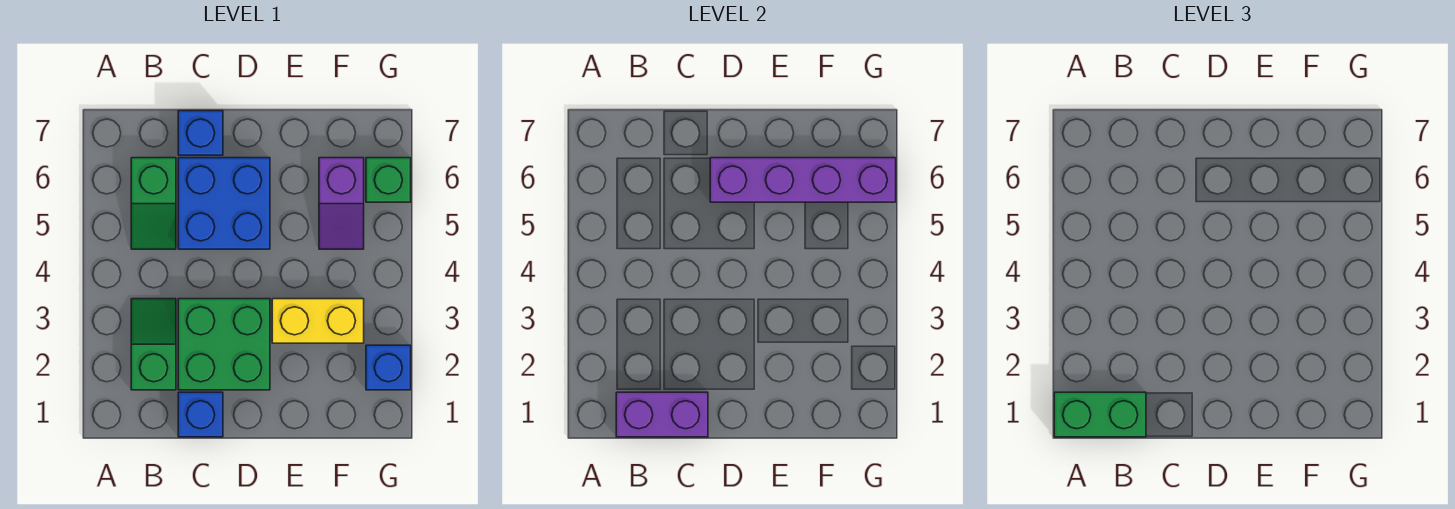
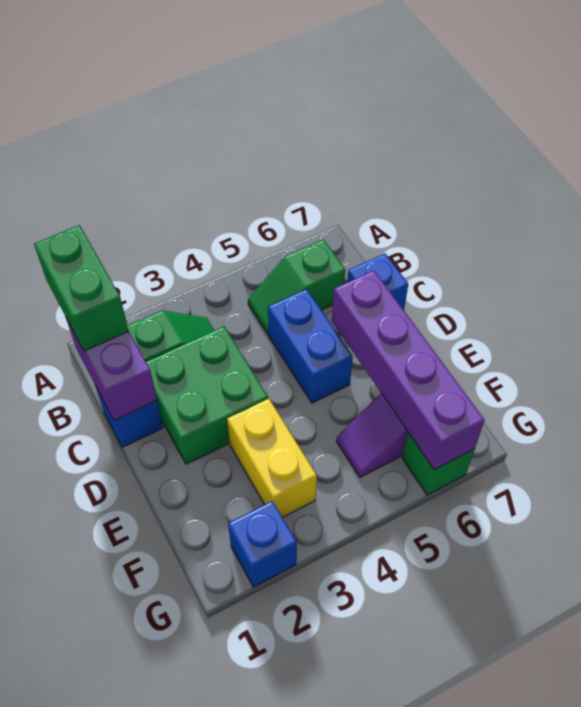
blue brick C5:D6 level 1 -> blue brick C5:D5 level 1

